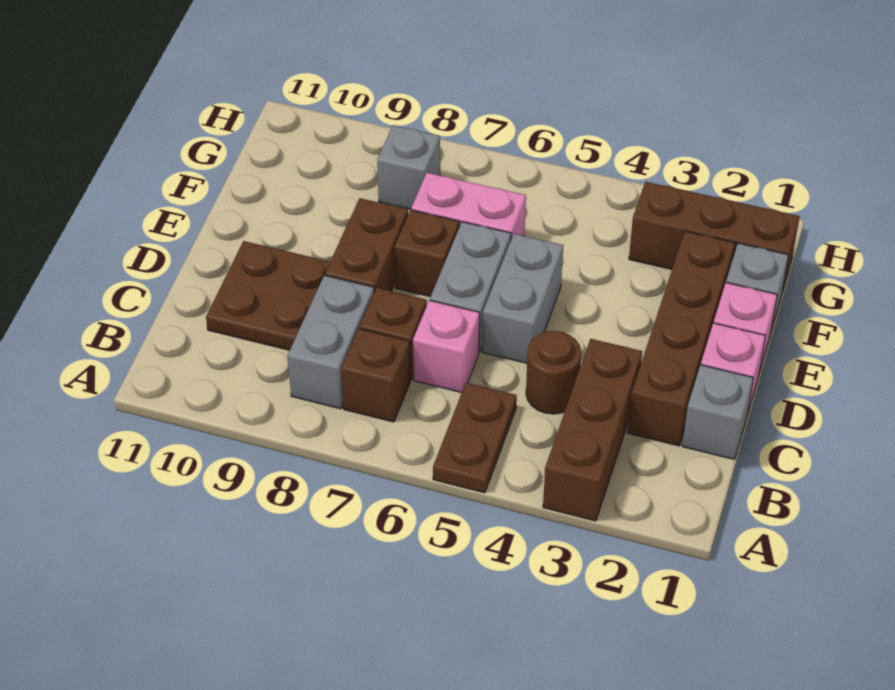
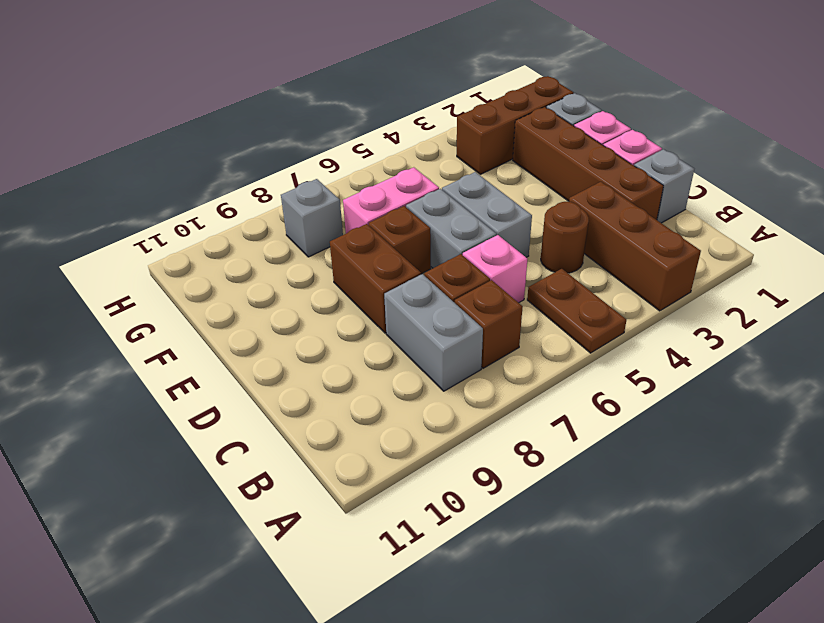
brown plate C9:D10 level 1 -> none

